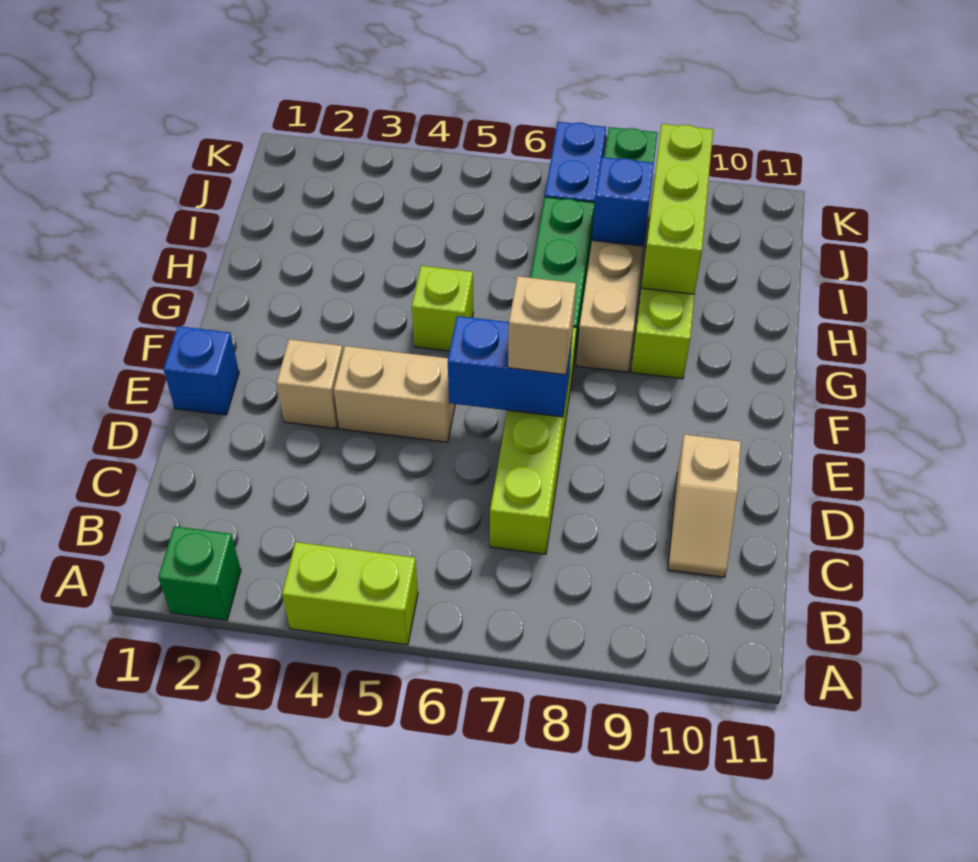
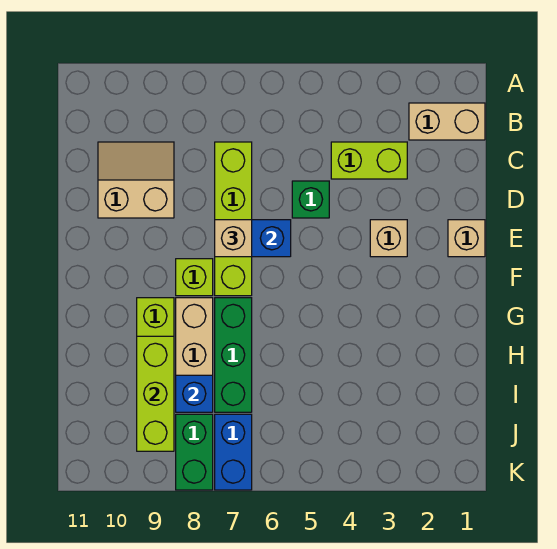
green brick A2 level 1 -> green brick D5 level 1
lime brick A4:A5 level 1 -> lime brick C3:C4 level 1
tan slope C10:D10 level 1 top D -> tan slope C9:D10 level 1 top D
blue brick E1 level 1 -> tan brick E1 level 1
tan brick E4:E5 level 1 -> tan brick B1:B2 level 1
lime brick G5 level 1 -> lime brick F8 level 1

